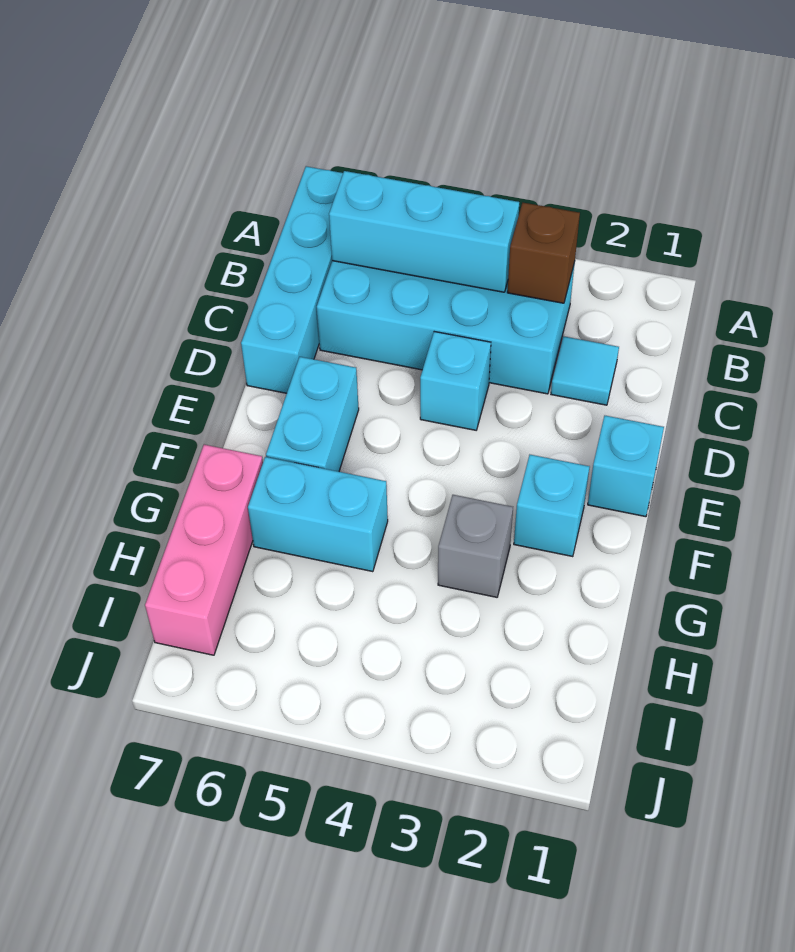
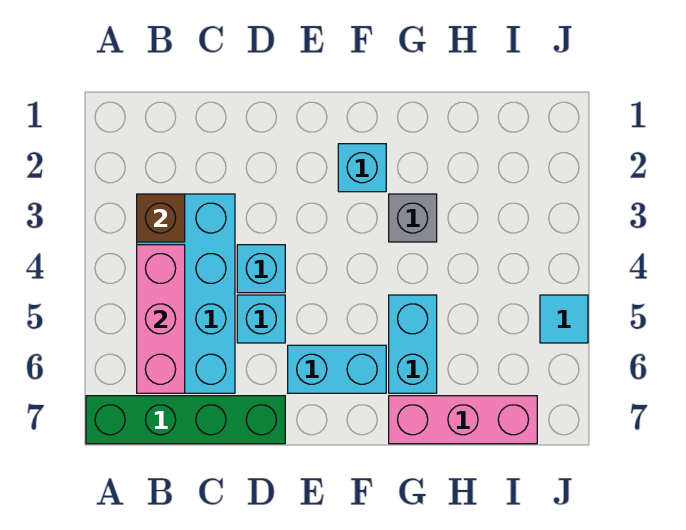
cyan brick A7:D7 level 1 -> green brick A7:D7 level 1
cyan brick B4:B6 level 2 -> pink brick B4:B6 level 2
cyan tile C2 level 1 -> cyan tile J5 level 1
cyan brick E1 level 1 -> cyan brick D5 level 1

